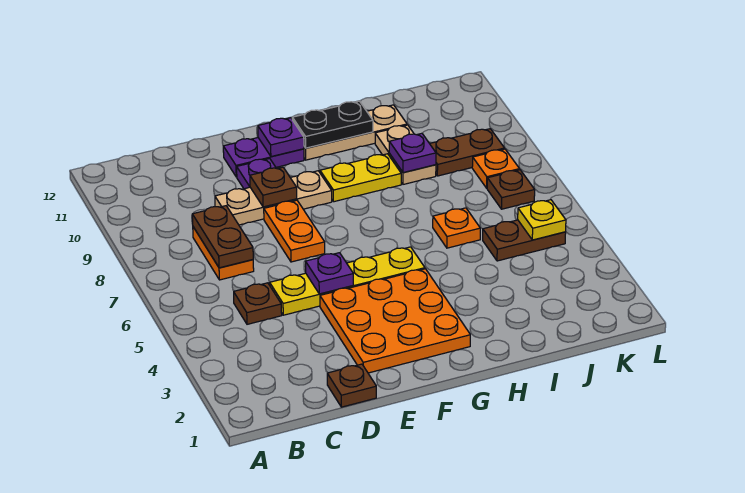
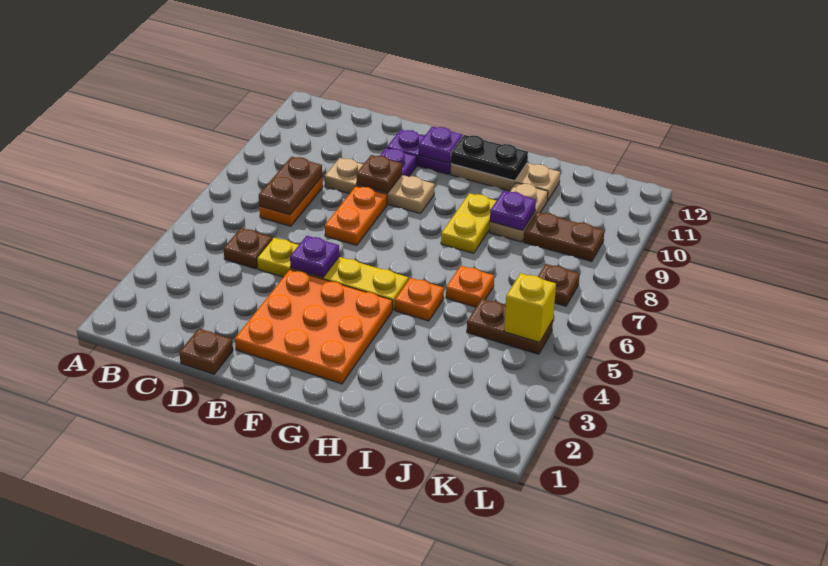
yellow plate G9:H9 level 1 -> yellow plate H8:H9 level 1
yellow plate K5 level 2 -> yellow brick K5 level 2
orange plate K8 level 1 -> orange plate H5 level 1

